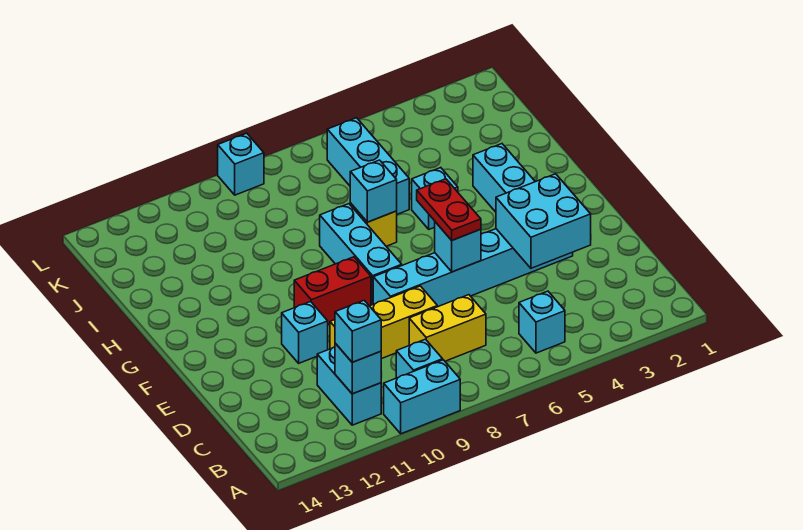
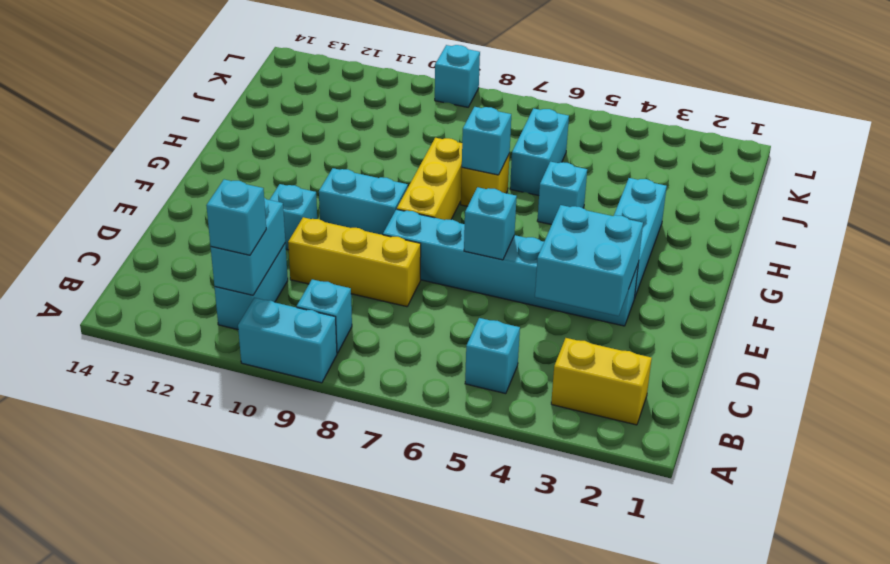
cyan brick B11 level 2 -> cyan brick B11:C11 level 2
yellow brick C7:C8 level 1 -> yellow brick B2:B3 level 1
red plate E6:F6 level 3 -> none
cyan brick F8:H8 level 1 -> yellow brick F8:H8 level 1
red brick F9:F10 level 1 -> cyan brick F9:F10 level 1
cyan brick I6:K6 level 1 -> cyan brick I6:J6 level 1

